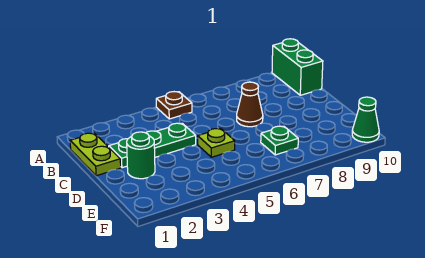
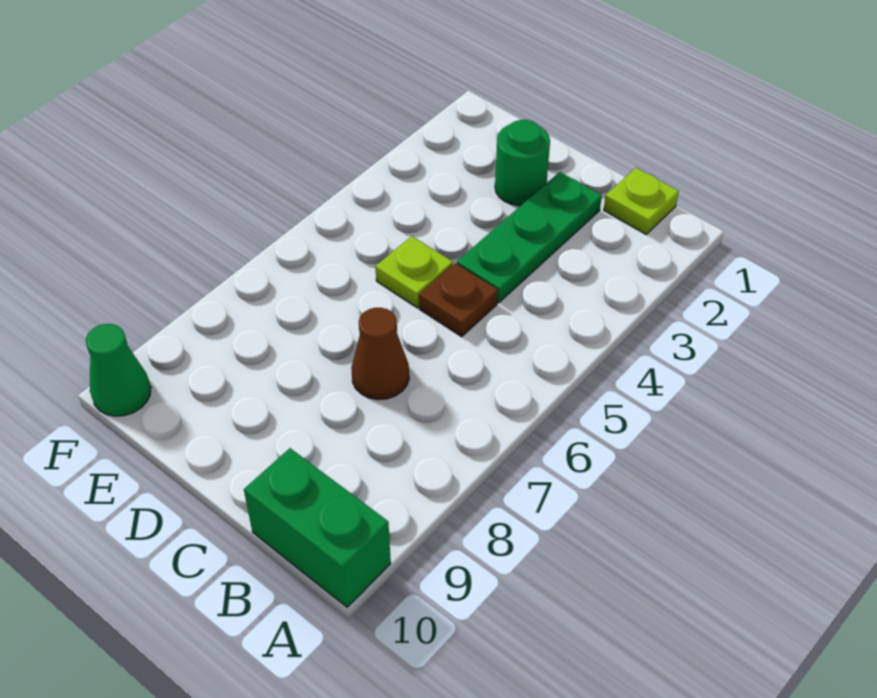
brown plate A5 level 1 -> brown plate C5 level 1
lime plate B1:C1 level 1 -> lime plate B1 level 1
green plate E7 level 1 -> none

